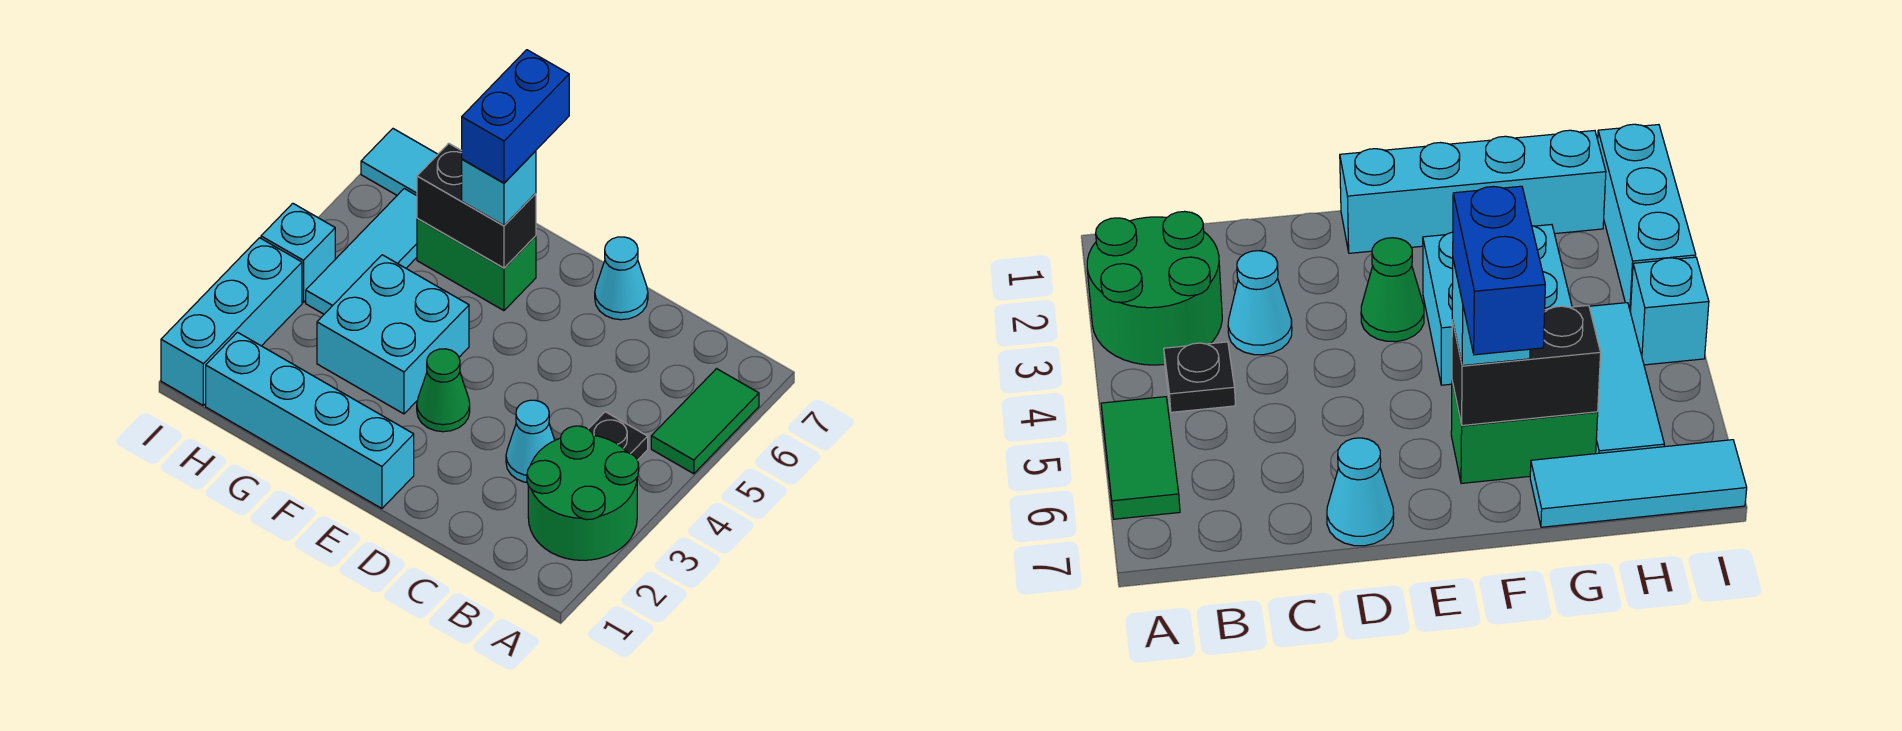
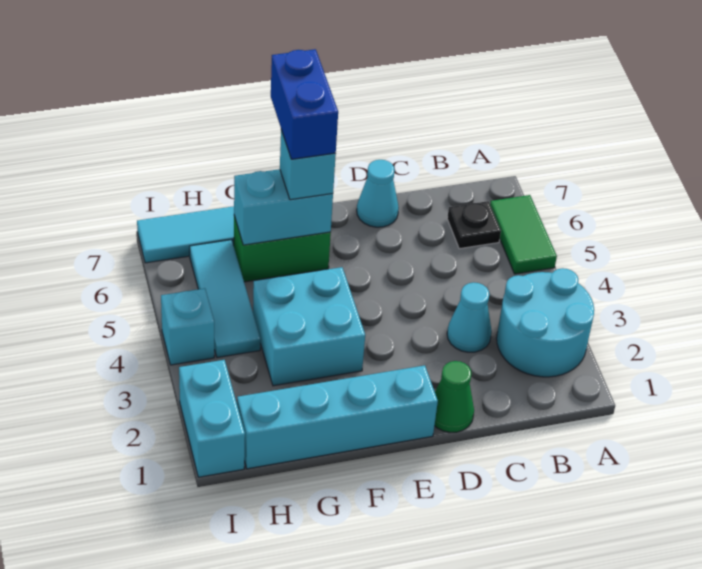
green round brick A2:B3 level 1 -> cyan round brick A2:B3 level 1
black plate B4 level 1 -> black plate B6 level 1
green cone E3 level 1 -> green cone D1 level 1
black brick F6:G6 level 2 -> cyan brick F6:G6 level 2
cyan brick I1:I3 level 1 -> cyan brick I1:I2 level 1

